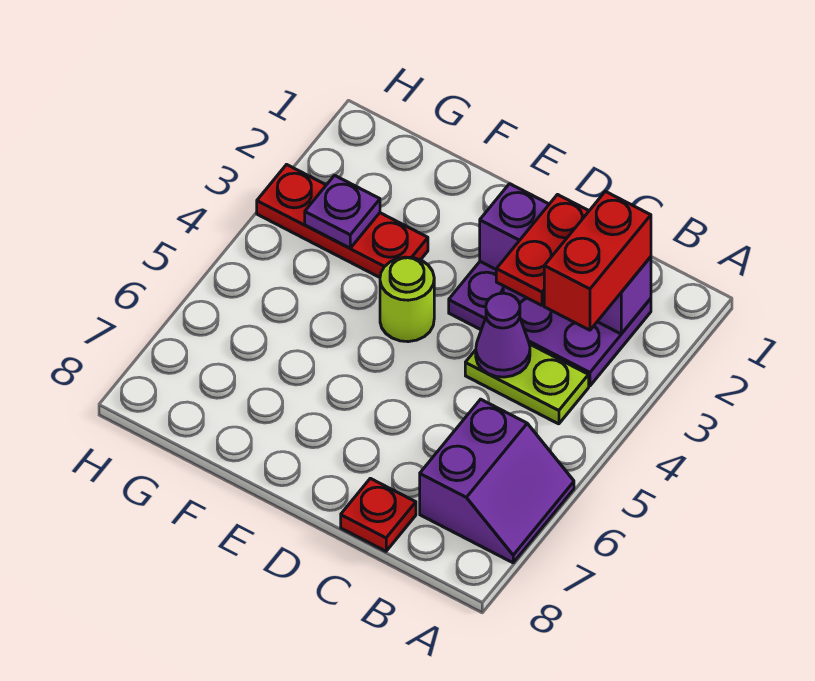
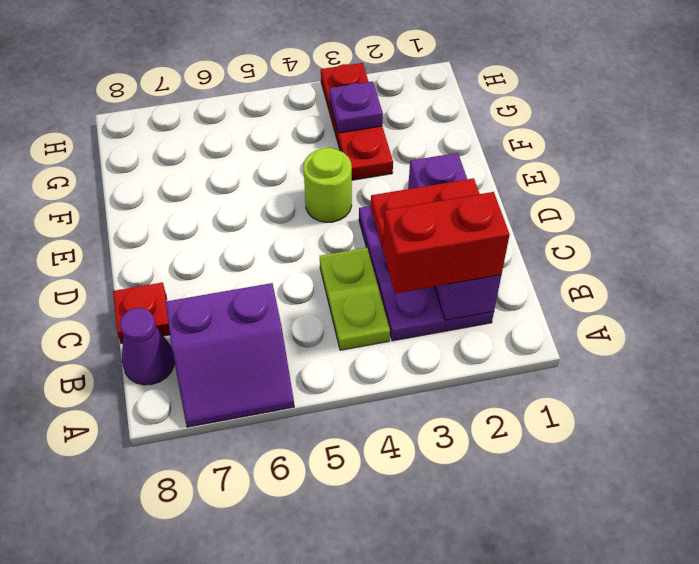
purple cone C4 level 2 -> purple cone B8 level 1

